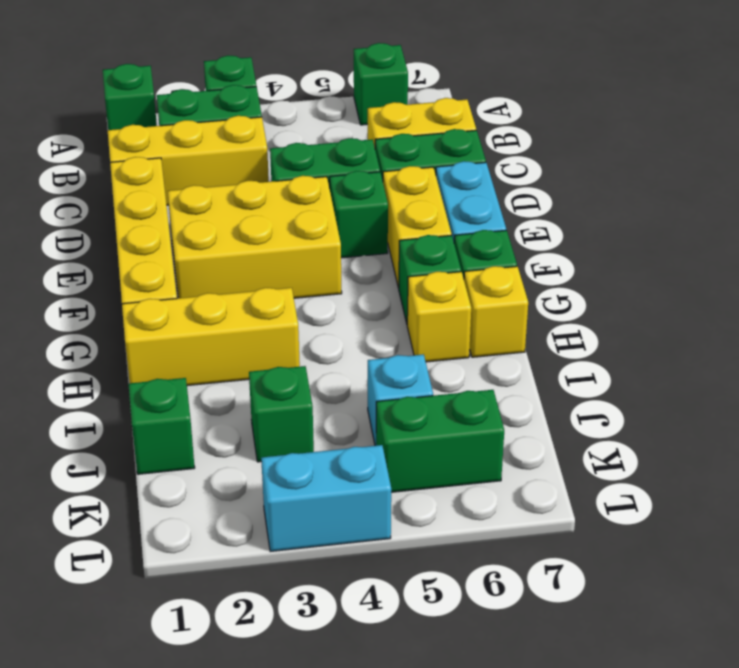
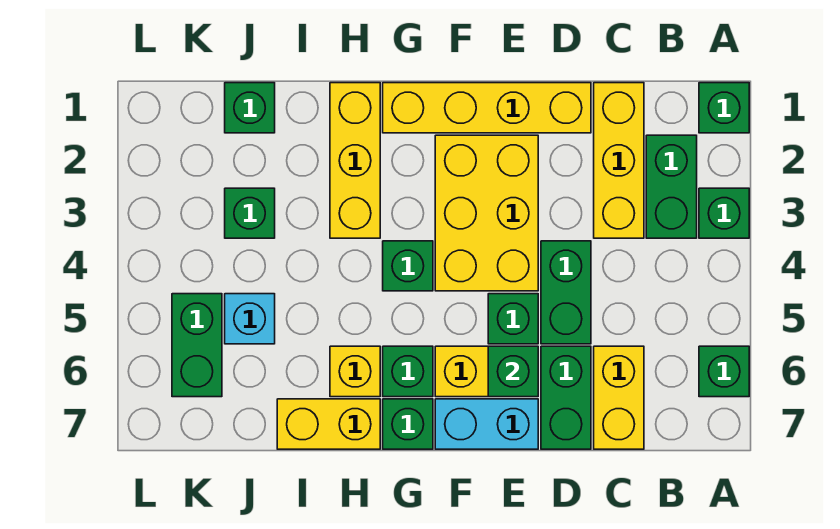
none -> green brick E6 level 2
none -> green brick G4 level 1
yellow brick H7 level 1 -> yellow brick H7:I7 level 1
cyan brick L3:L4 level 1 -> none

